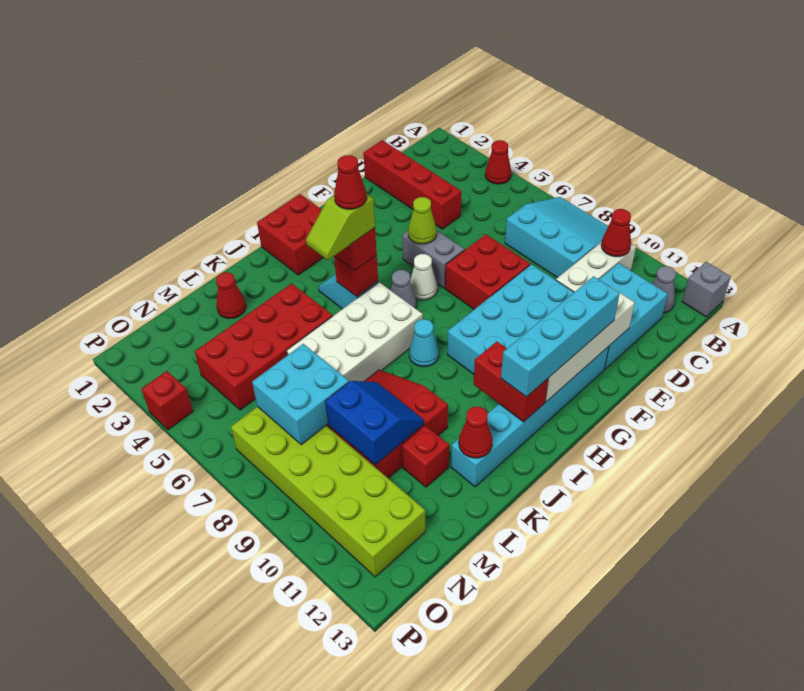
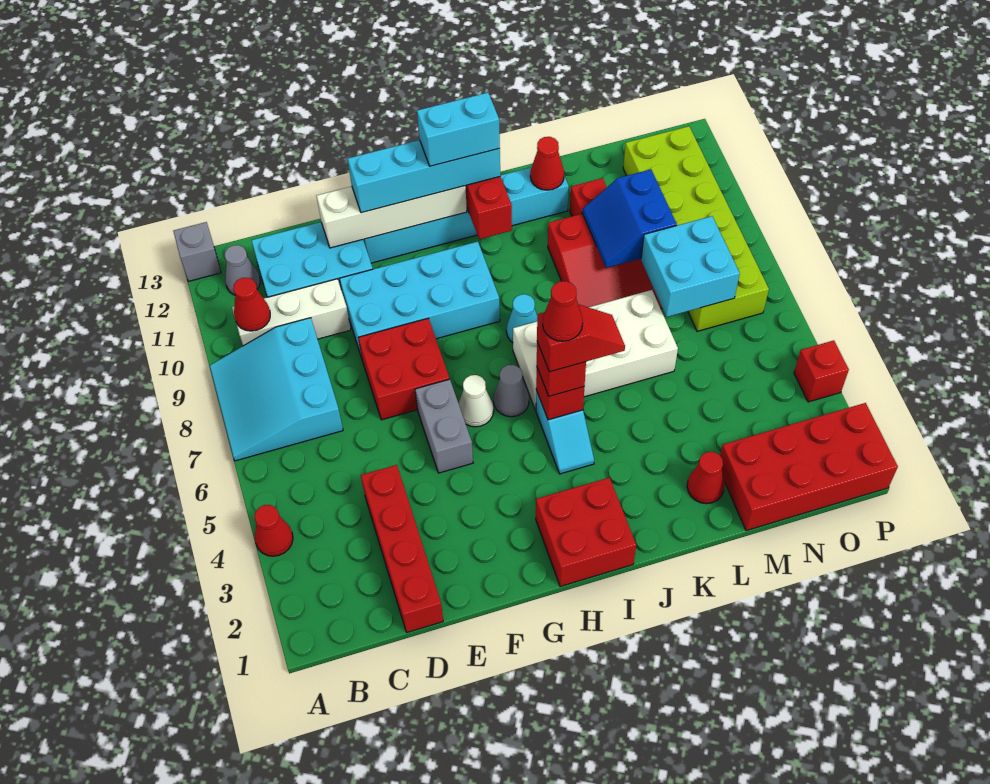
lime cone F5 level 2 -> none
none -> cyan brick H12:I12 level 4
lime slope I5:J5 level 4 top I -> red slope I5:J5 level 4 top I
red brick K4:N5 level 1 -> red brick M1:P2 level 1

